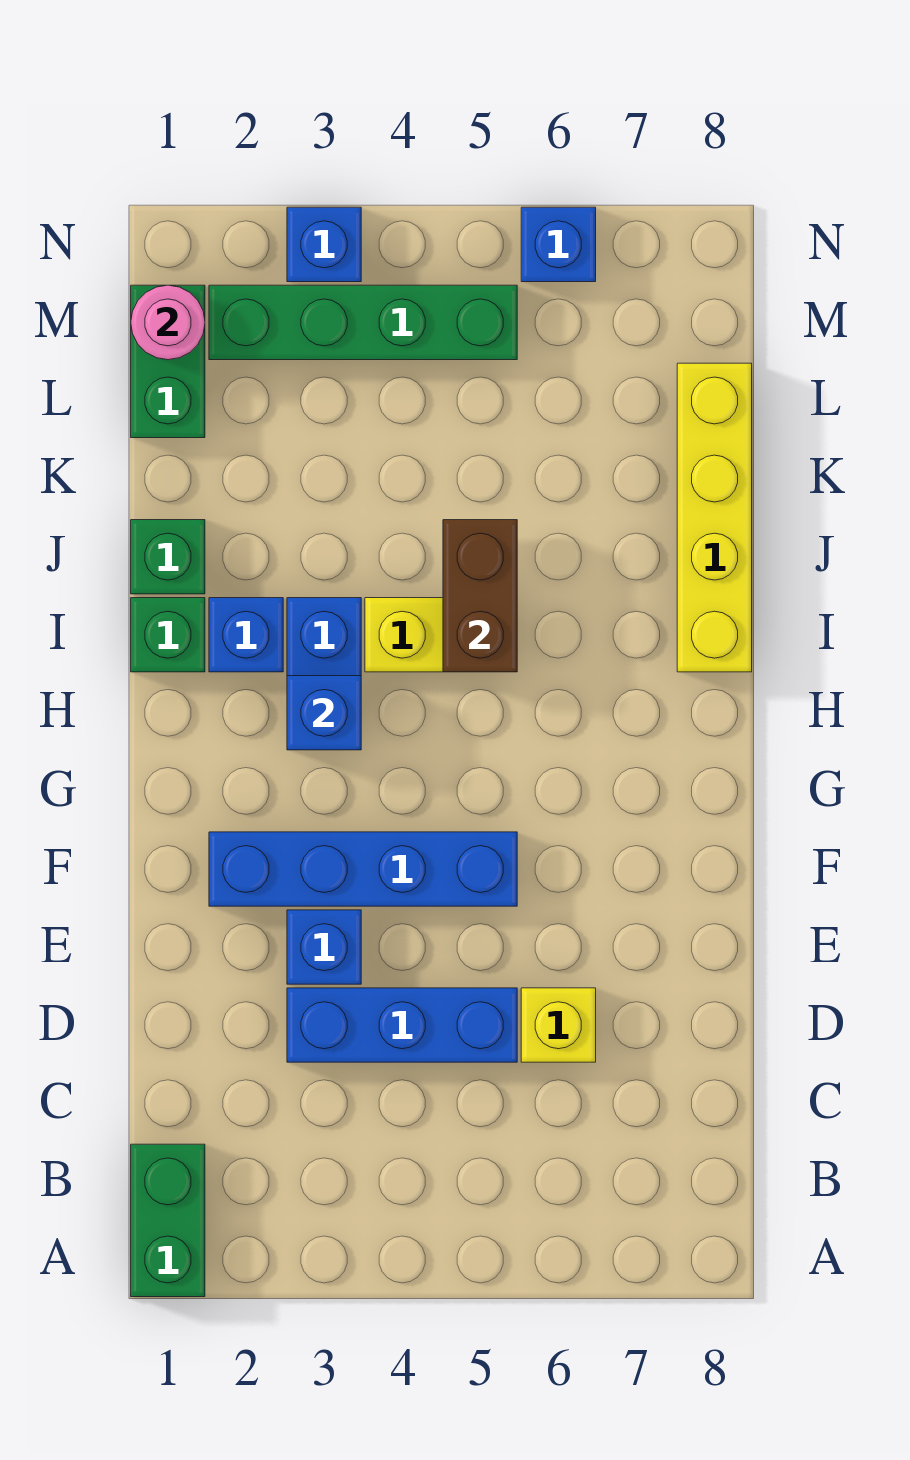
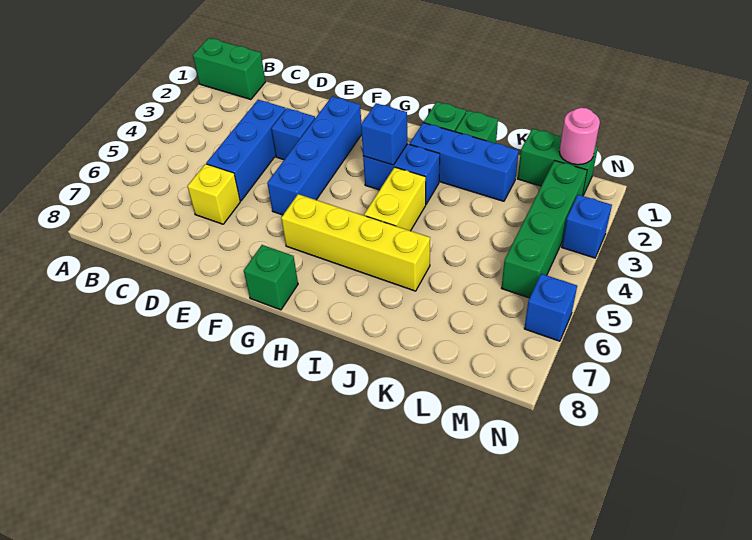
none -> green brick G8 level 1
blue brick I2 level 1 -> blue brick I2:K2 level 1
brown brick I5:J5 level 2 -> none
yellow brick I8:L8 level 1 -> yellow brick G6:J6 level 1

